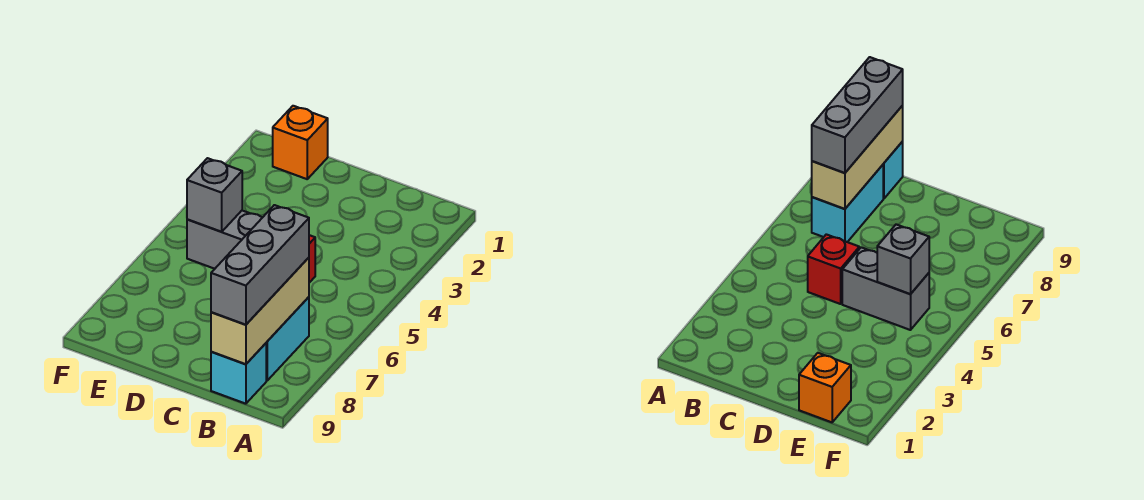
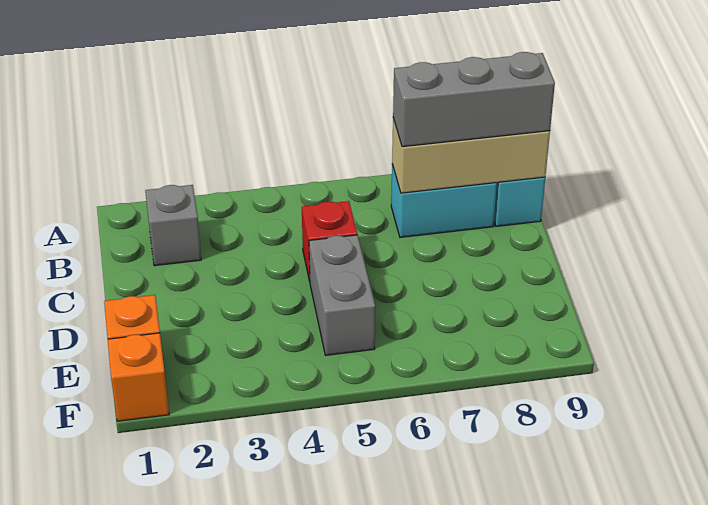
grey brick E5 level 2 -> grey brick B2 level 1
none -> orange brick F1 level 1

